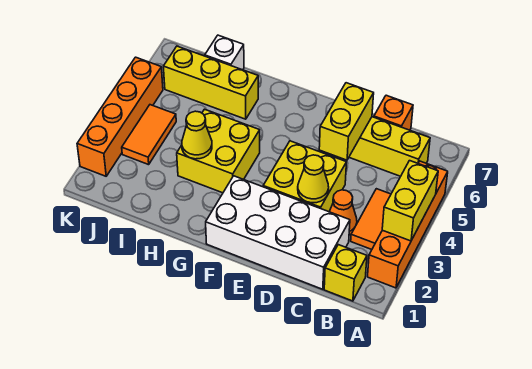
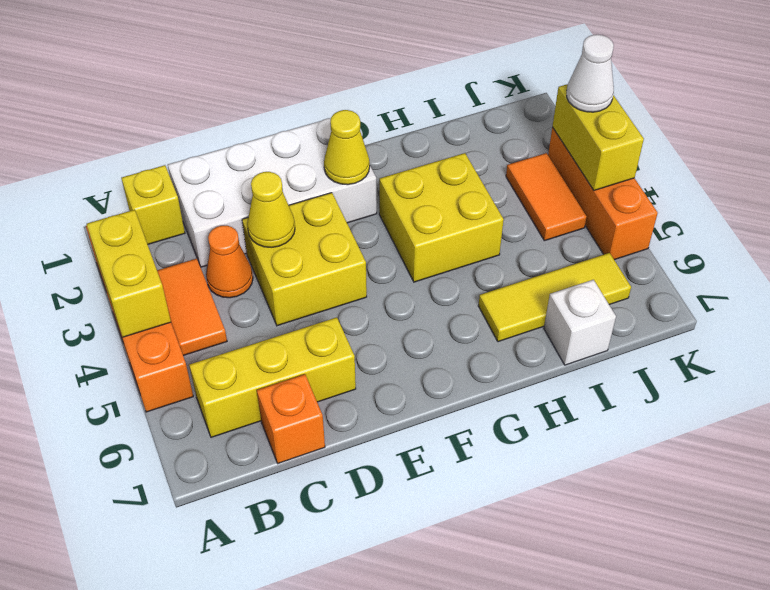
yellow brick D5:D6 level 2 -> yellow brick K3:K4 level 2
yellow cone H3 level 2 -> yellow cone F2 level 2
yellow brick H6:J6 level 1 -> yellow tile H6:J6 level 1
orange brick K2:K5 level 1 -> orange brick K3:K5 level 1
none -> white cone K3 level 3

